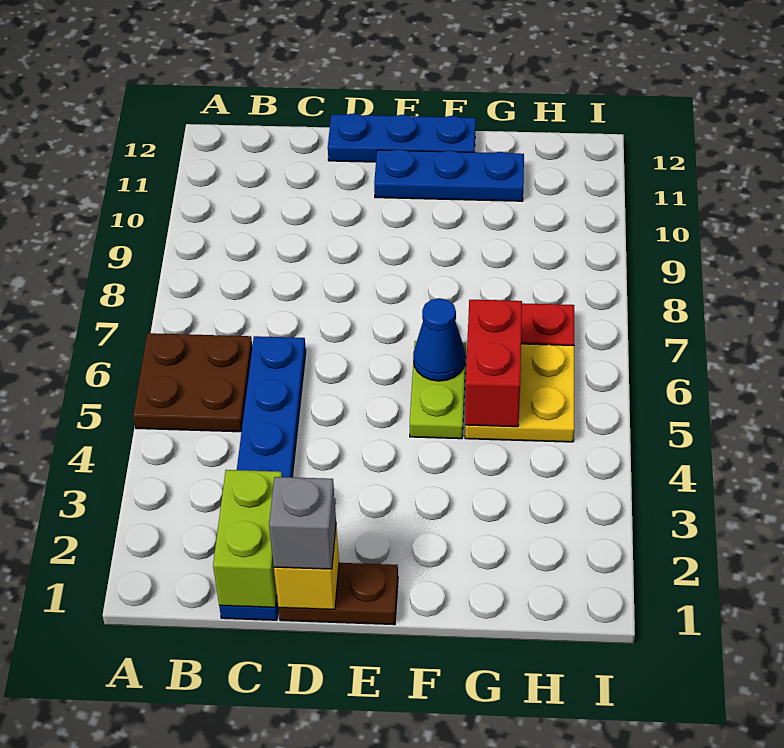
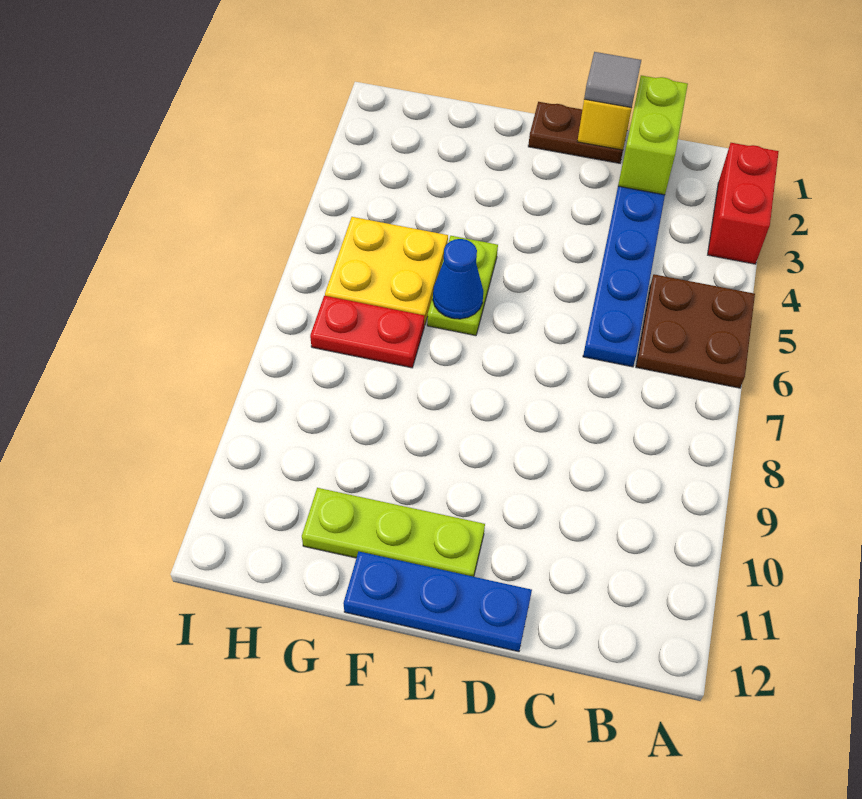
grey brick D1 level 3 -> grey tile D1 level 3
blue plate E11:G11 level 1 -> lime plate E11:G11 level 1
red brick G5:G6 level 2 -> red brick A2:A3 level 1

